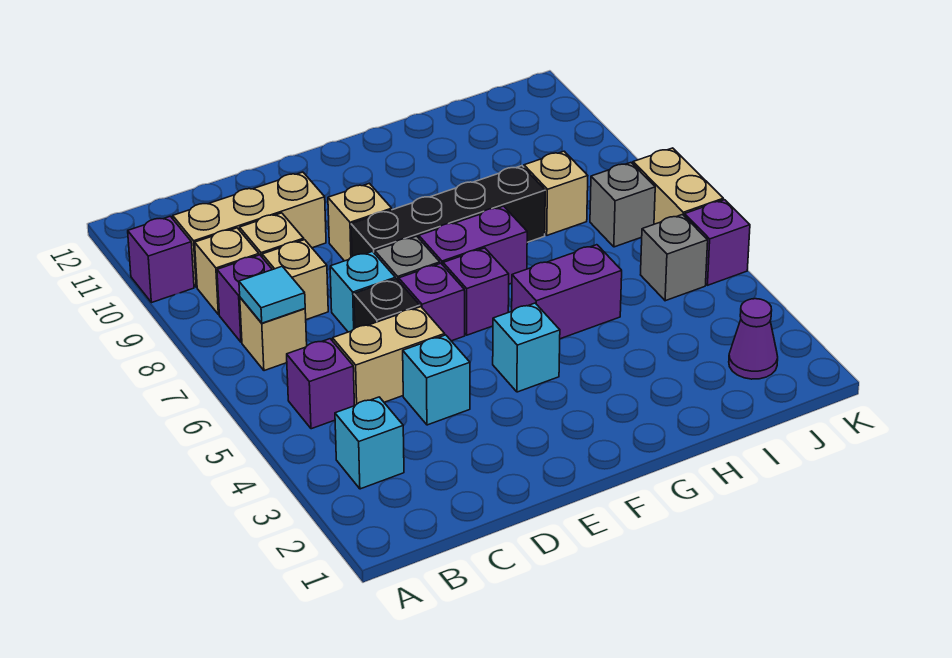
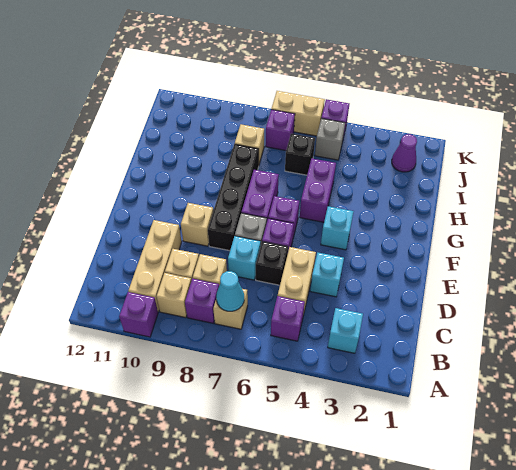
cyan tile B7 level 2 -> cyan cone B7 level 2
none -> black brick I6 level 1
grey brick J7 level 1 -> purple brick J7 level 1

